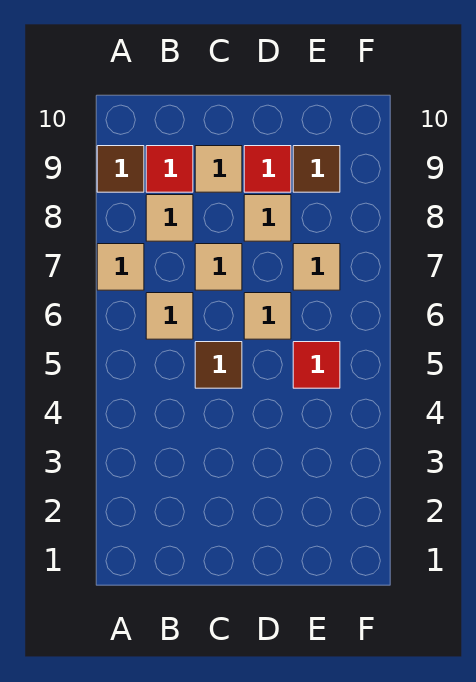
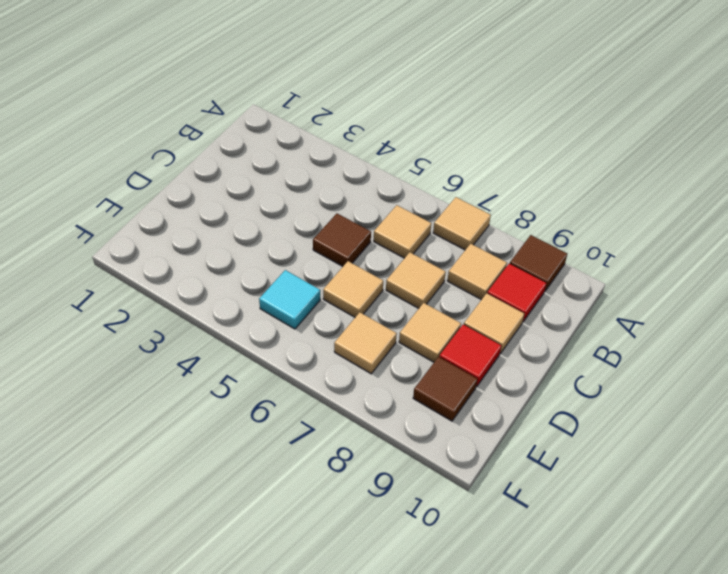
red tile E5 level 1 -> cyan tile E5 level 1

